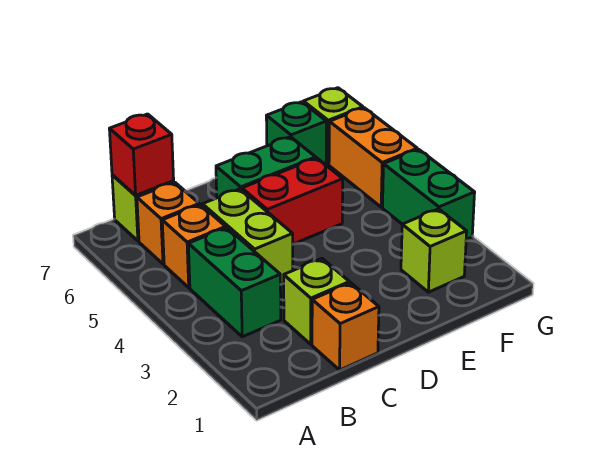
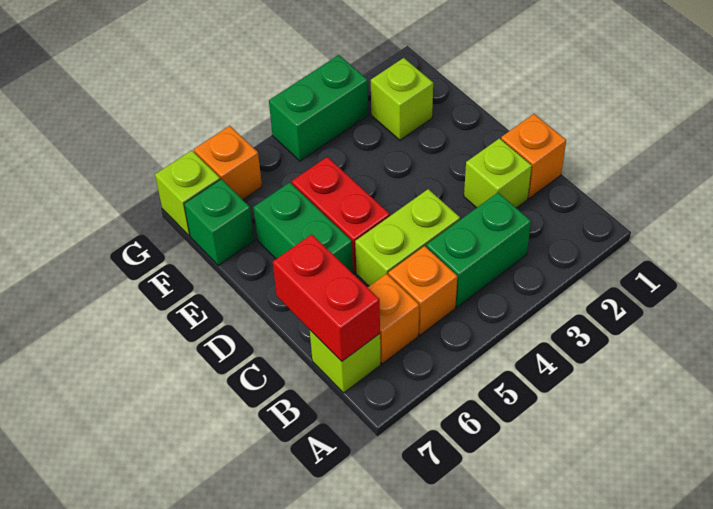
red brick B7 level 2 -> red brick B7:C7 level 2
orange brick G5:G6 level 1 -> orange brick G6 level 1

